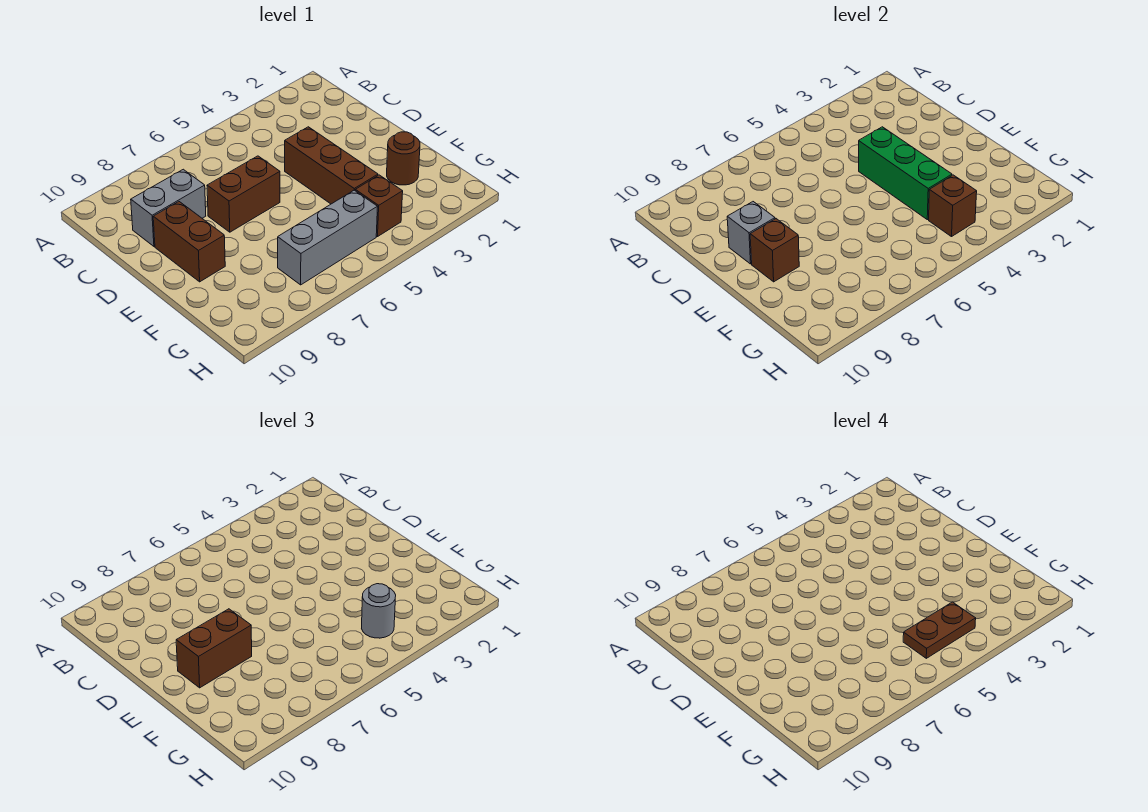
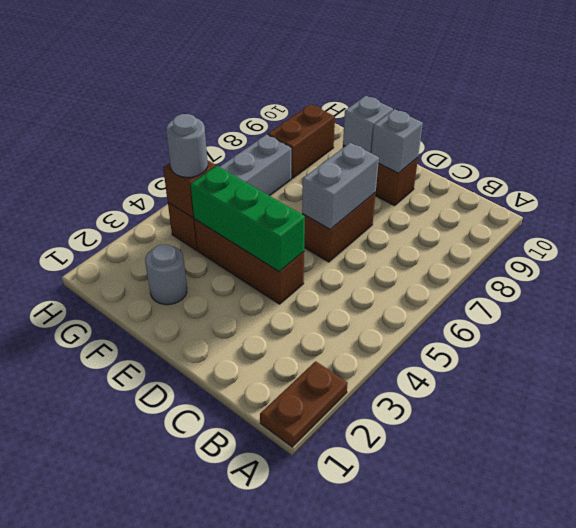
grey brick C8:C9 level 1 -> grey brick D6:D7 level 2
brown brick E8:E9 level 3 -> brown brick G8:G9 level 1
brown brick E9 level 2 -> grey brick E9 level 2
brown round brick F2 level 1 -> grey round brick F2 level 1
brown plate G4:G5 level 4 -> brown plate A1:A2 level 1

